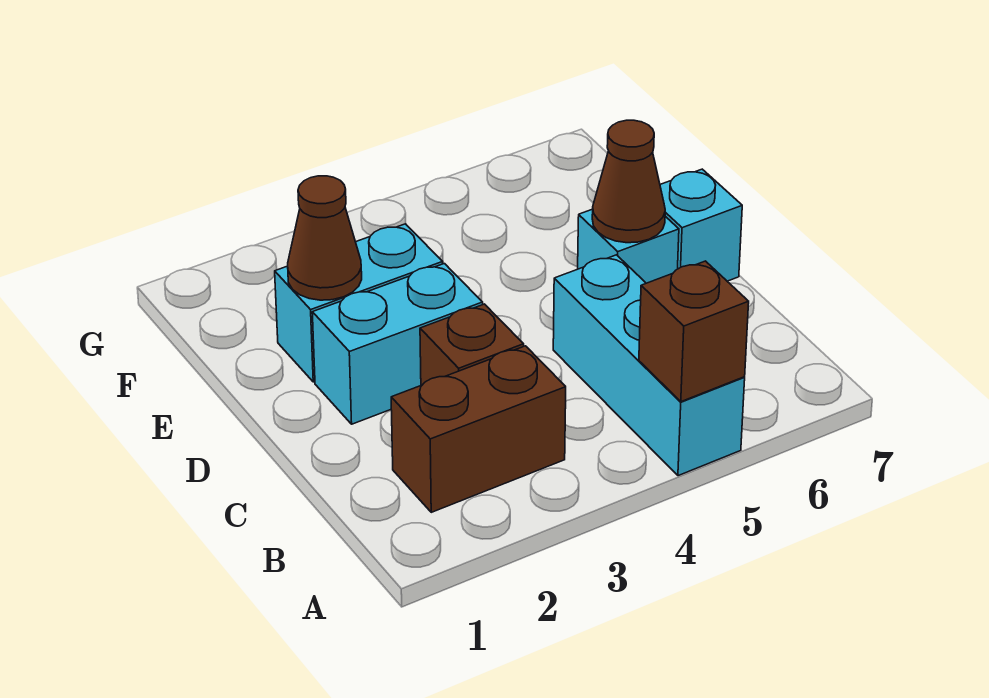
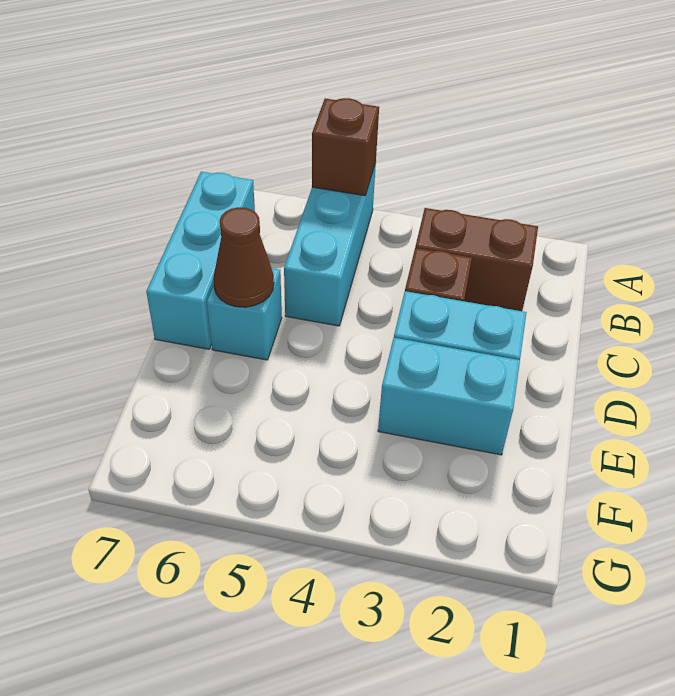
cyan brick D7 level 1 -> cyan brick B7:D7 level 1
brown cone E2 level 2 -> none

